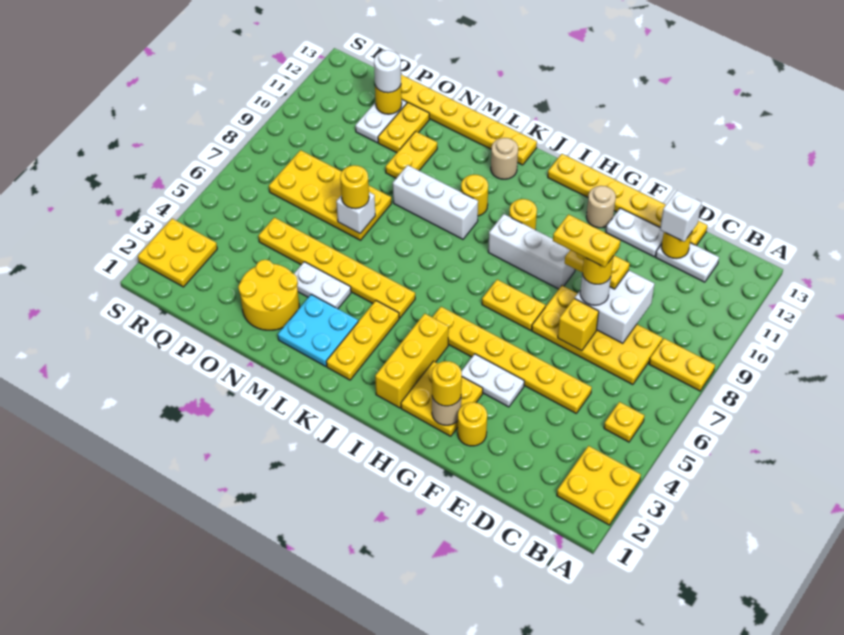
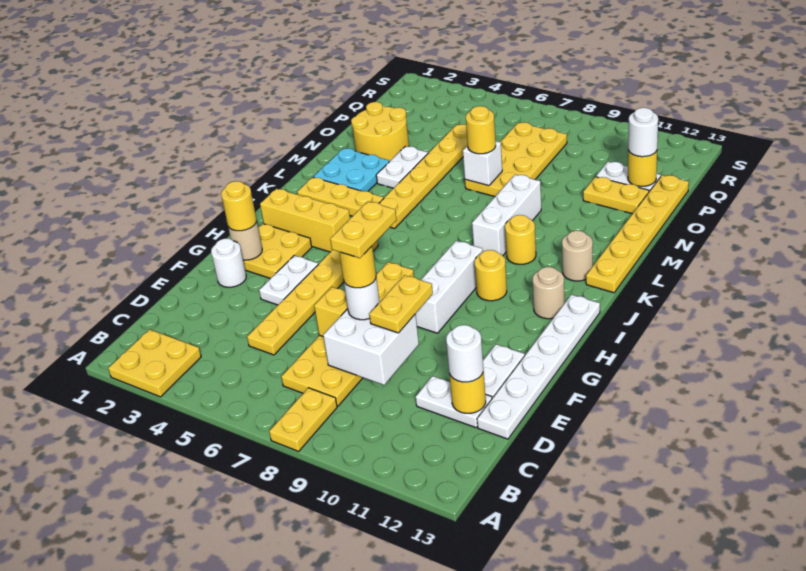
yellow plate B5 level 1 -> none
white plate C12:D12 level 1 -> white plate D11:D12 level 1
white brick D12 level 3 -> white round brick D12 level 3
yellow plate D13:I13 level 1 -> white plate D13:I13 level 1
yellow round brick F2 level 1 -> white round brick F2 level 1
tan round brick G12 level 1 -> tan round brick I12 level 1
yellow plate N10:N11 level 1 -> none
yellow plate R2:S3 level 1 -> none

